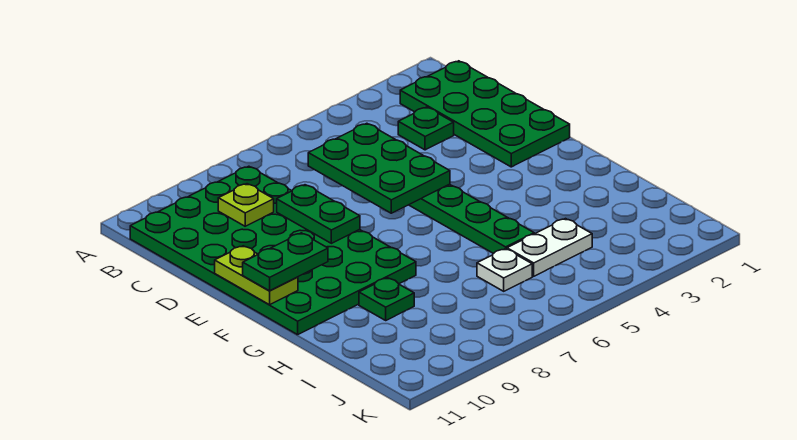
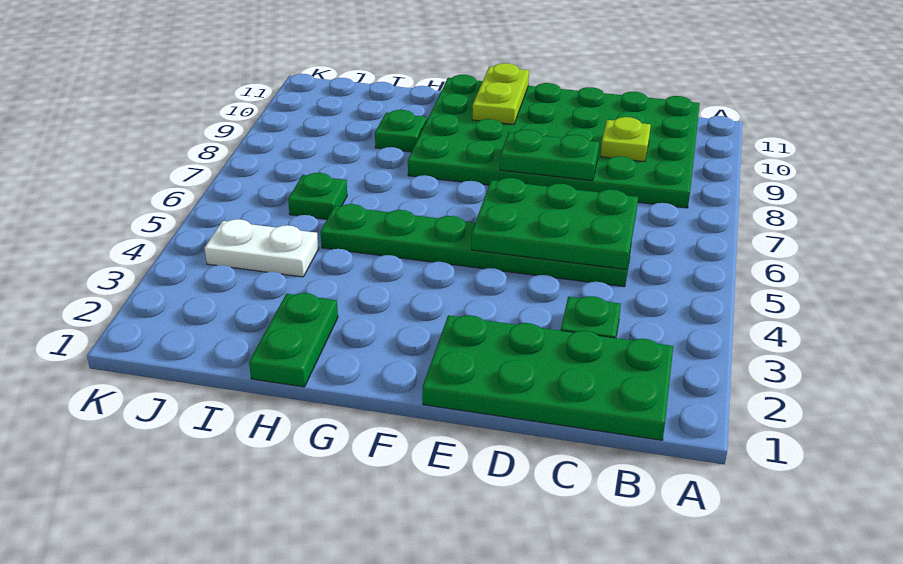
lime plate E11:F11 level 2 -> lime plate F10:F11 level 2
green plate F10:F11 level 3 -> green plate H1:H2 level 1
white plate I4:I5 level 1 -> white plate I4:J4 level 1
white plate I6 level 1 -> green plate I6 level 1

